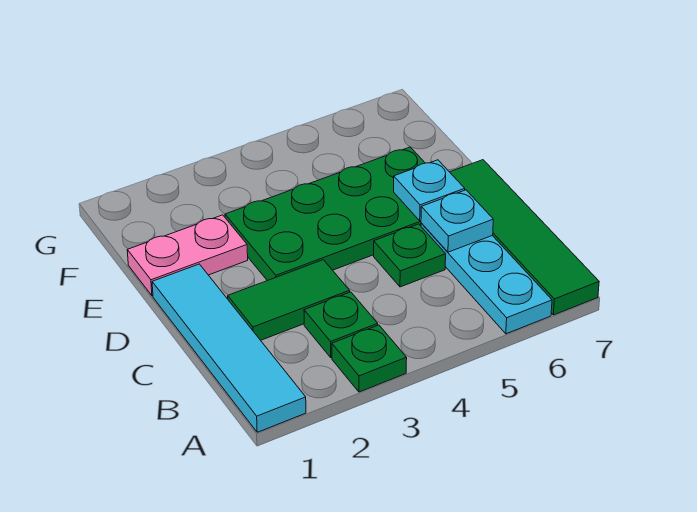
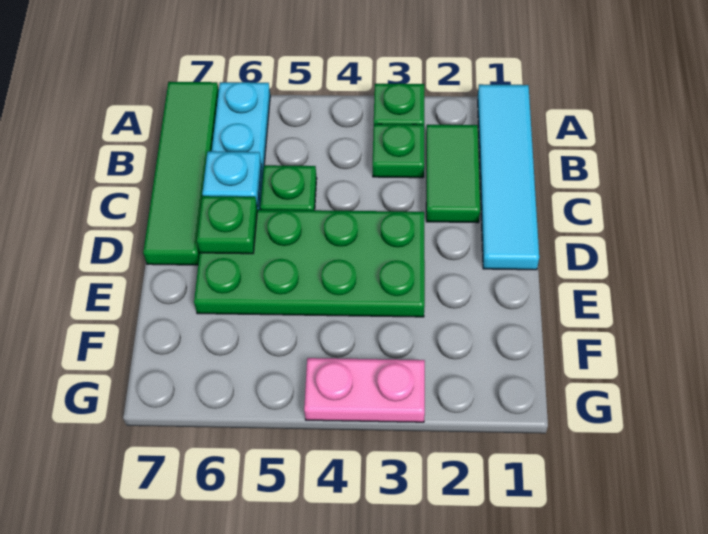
green tile C2:C3 level 1 -> green tile B2:C2 level 1
cyan plate D6 level 2 -> green plate D6 level 2
pink plate E1:E2 level 1 -> pink plate G3:G4 level 1

